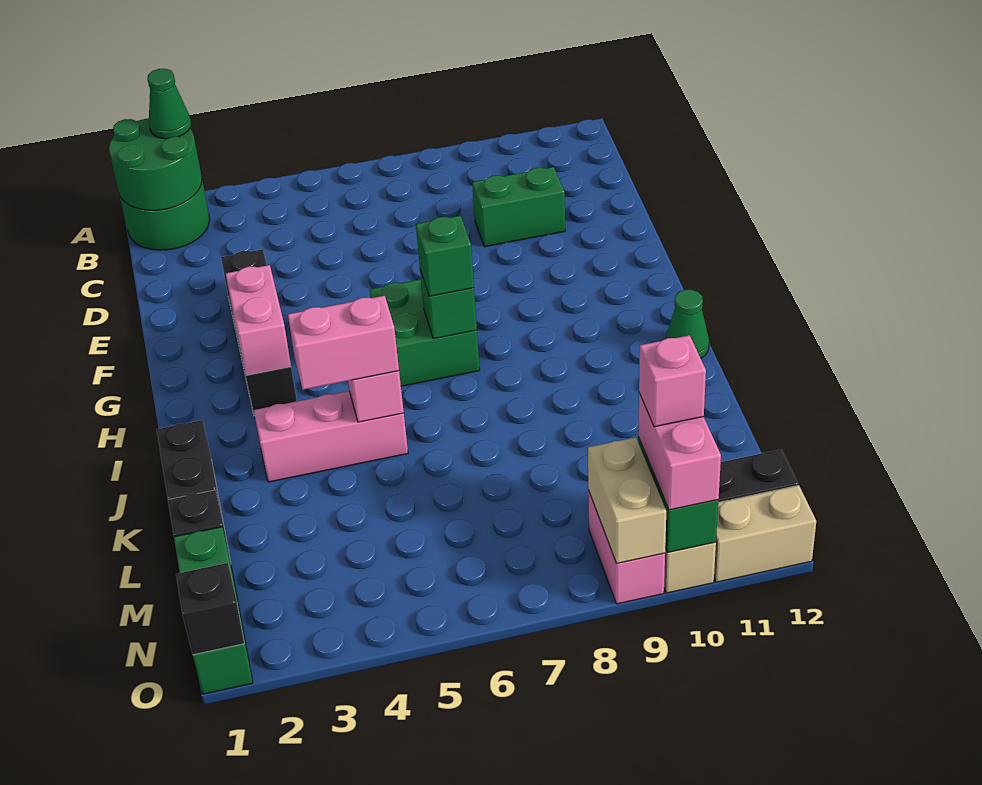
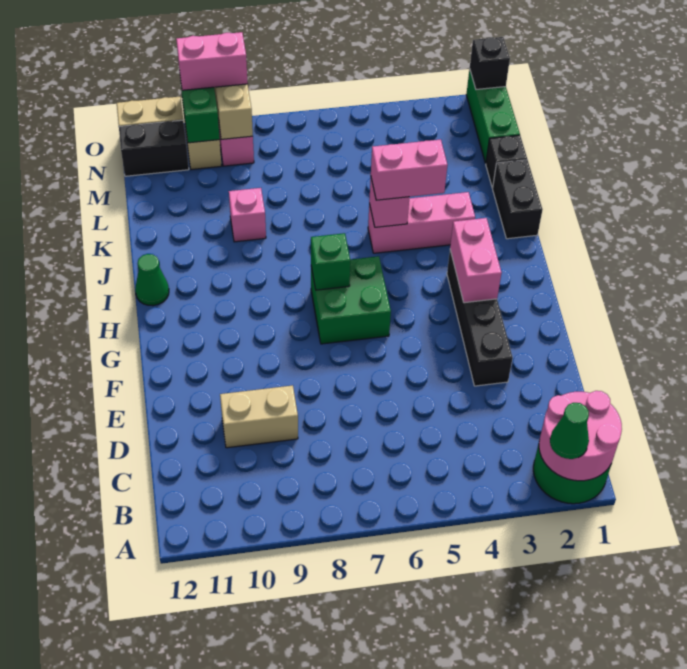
green round brick A1:B2 level 2 -> pink round brick A1:B2 level 2
green brick D9:D10 level 1 -> tan brick D9:D10 level 1
green brick H7 level 3 -> none
pink brick N10:O10 level 3 -> pink brick O9:O10 level 3
pink brick N10 level 4 -> pink brick K9 level 1

